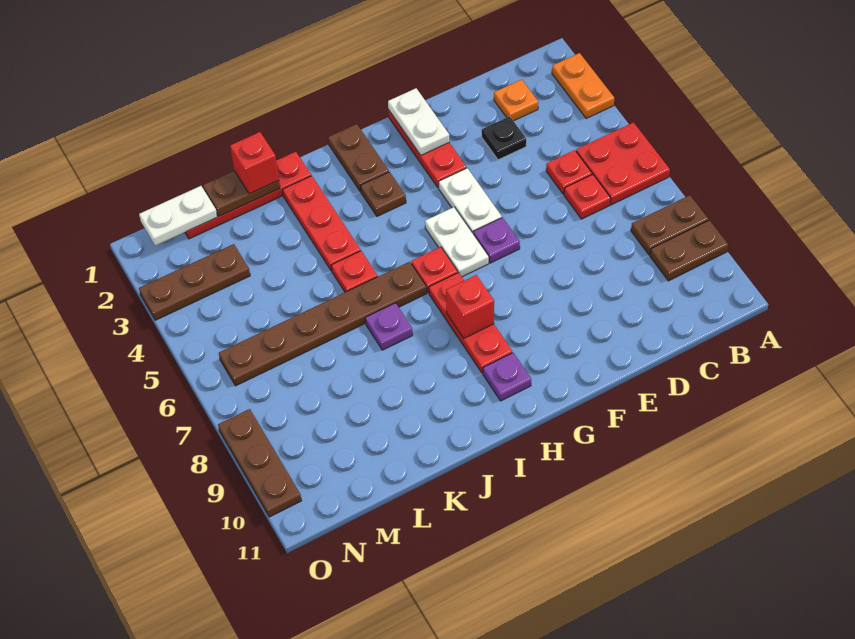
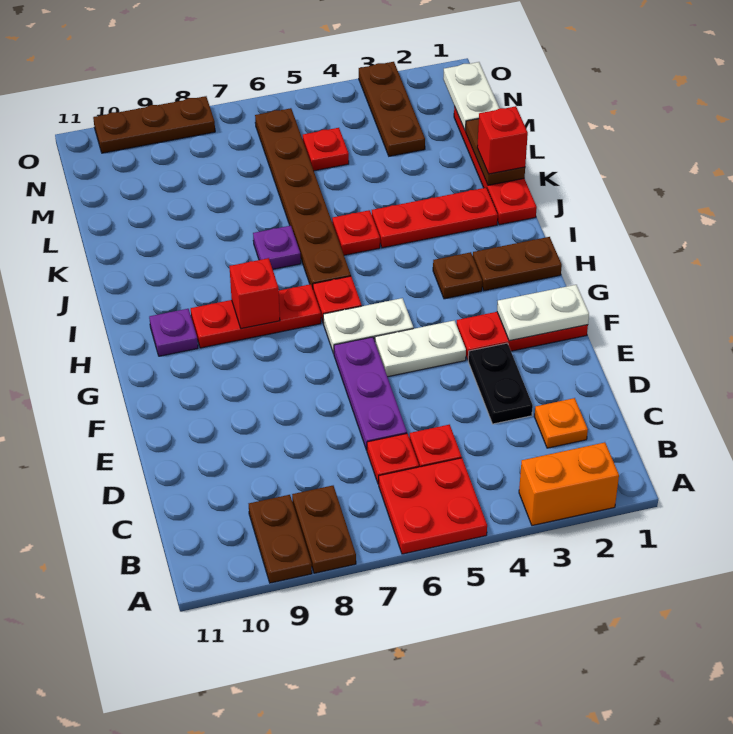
orange plate A2:A3 level 1 -> orange brick A2:A3 level 1
black plate D3 level 1 -> black plate D3:E3 level 1
purple plate F6 level 1 -> purple plate D6:F6 level 1
none -> red plate M5 level 1

